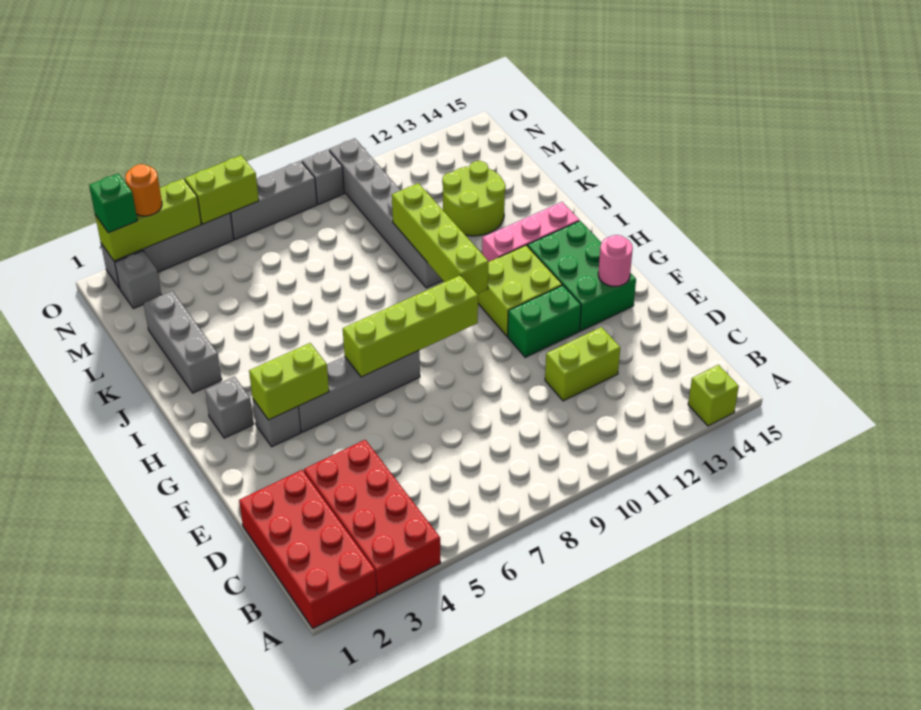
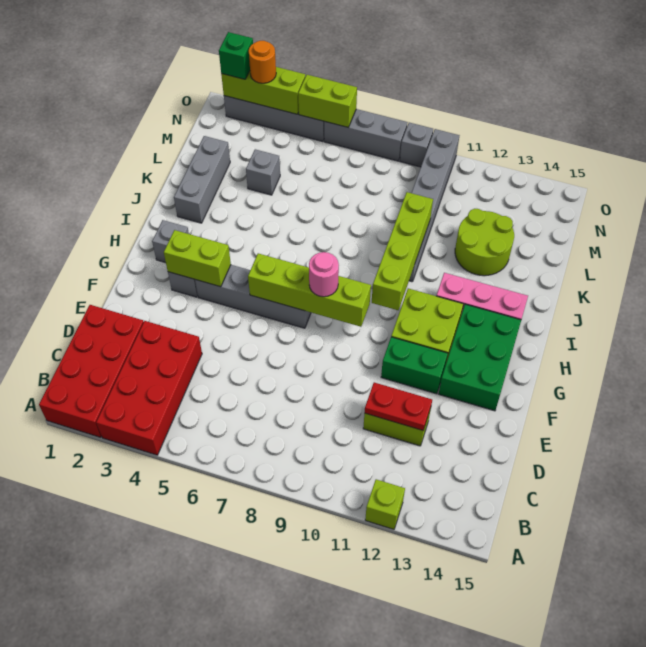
lime brick A14 level 1 -> lime brick A12 level 1
none -> red plate D11:D12 level 2
pink round brick F14 level 2 -> pink round brick G8 level 3
grey brick N2 level 1 -> grey brick L4 level 1

